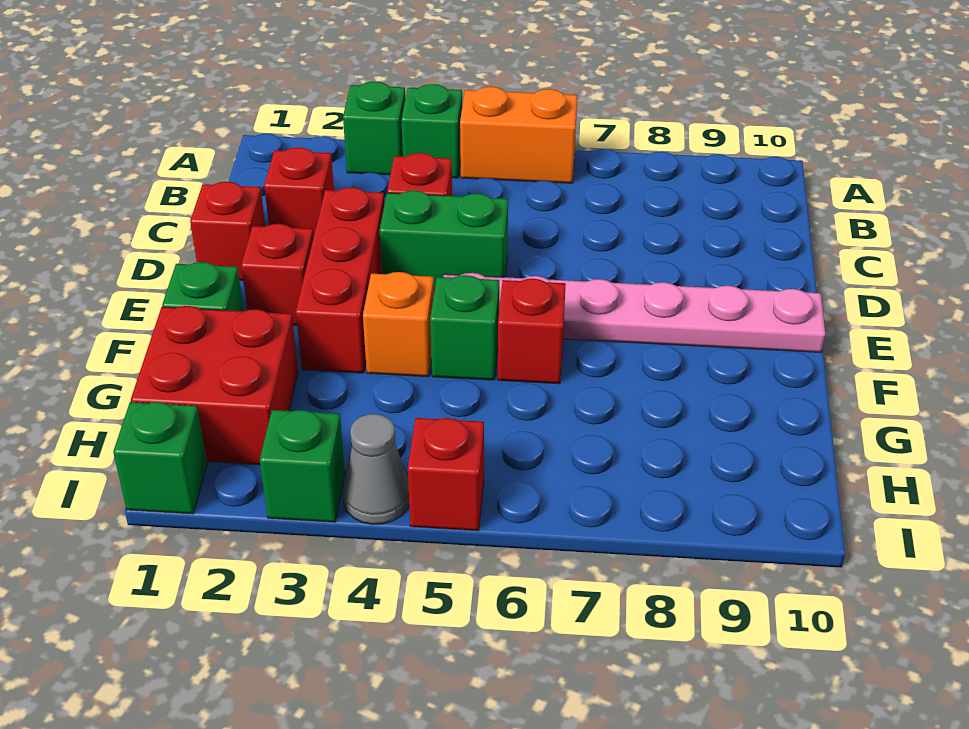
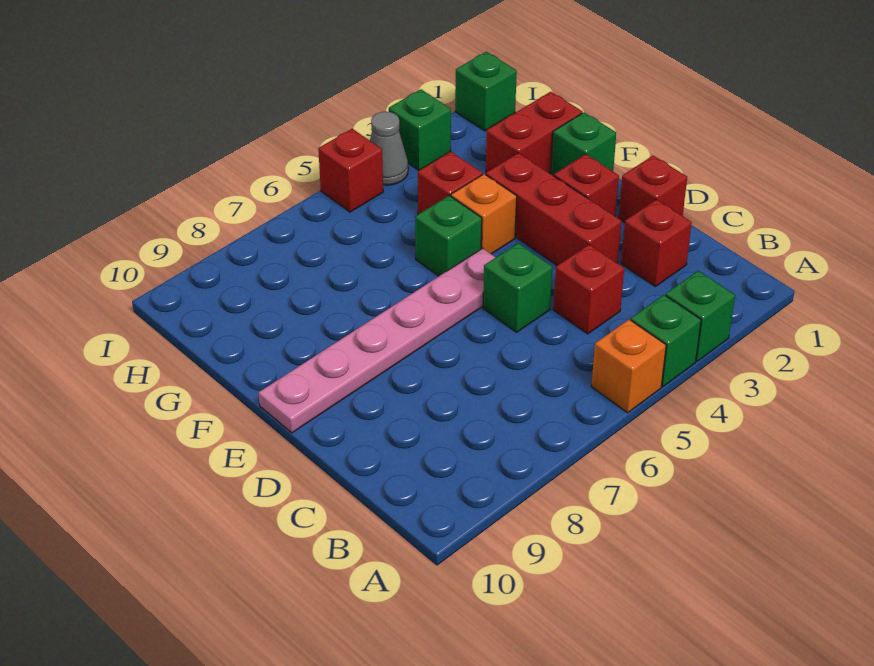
orange brick A5:A6 level 1 -> orange brick A5 level 1
green brick D4:D5 level 1 -> green brick D5 level 1
red brick F6 level 1 -> red brick G4 level 1
red brick G1:H2 level 1 -> red brick G1:G2 level 1

